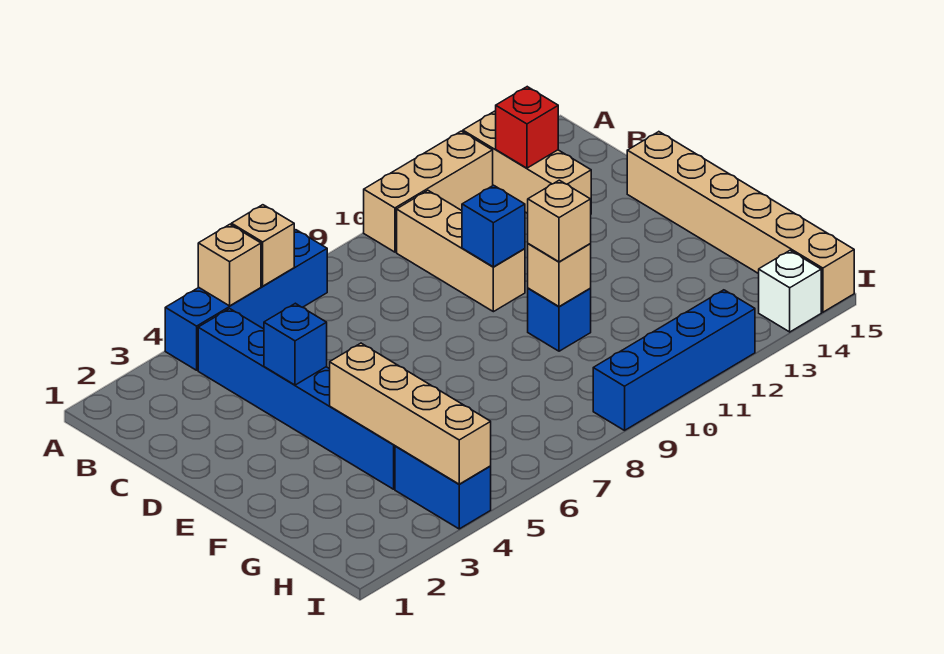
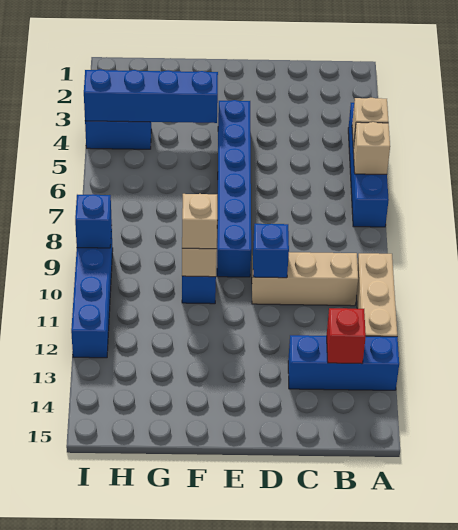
tan brick A13:C13 level 1 -> blue brick A13:C13 level 1
blue brick B4:G4 level 1 -> blue brick E4:E9 level 1
blue brick D4 level 2 -> blue brick I9 level 2
tan brick D15:I15 level 1 -> none
tan brick F4:I4 level 2 -> blue brick F4:I4 level 2
white brick I14 level 1 -> none

